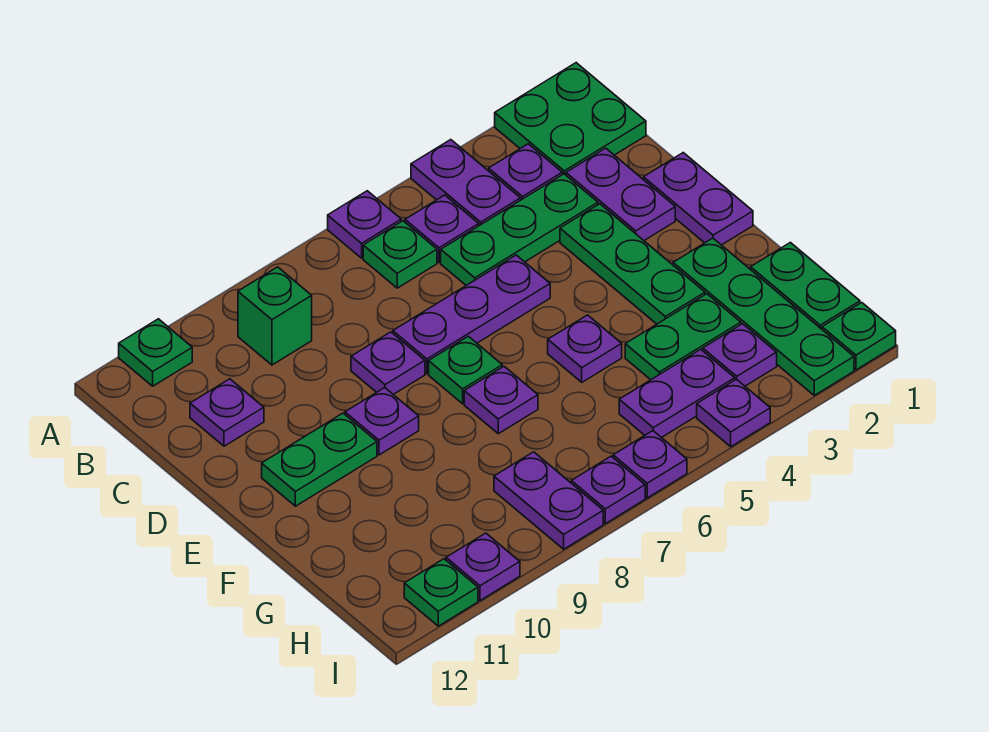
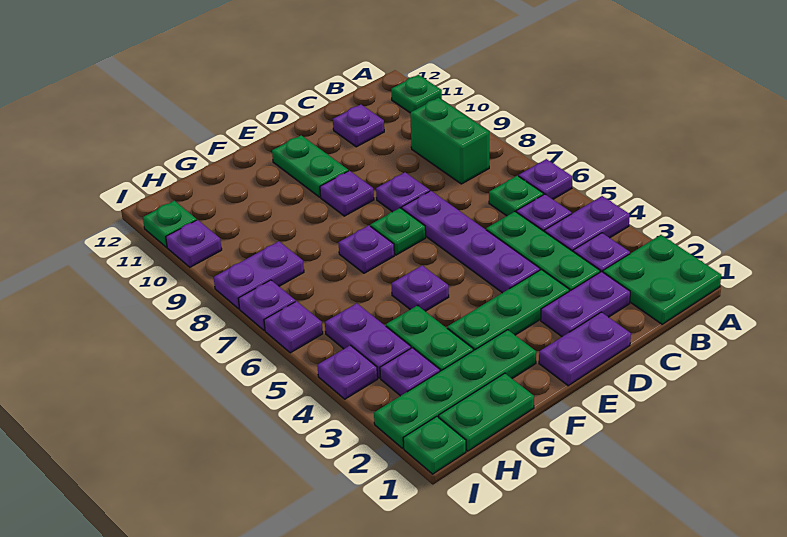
green brick B9 level 1 -> green brick B8:B9 level 1
purple plate D5:D7 level 1 -> purple plate D4:D7 level 1

